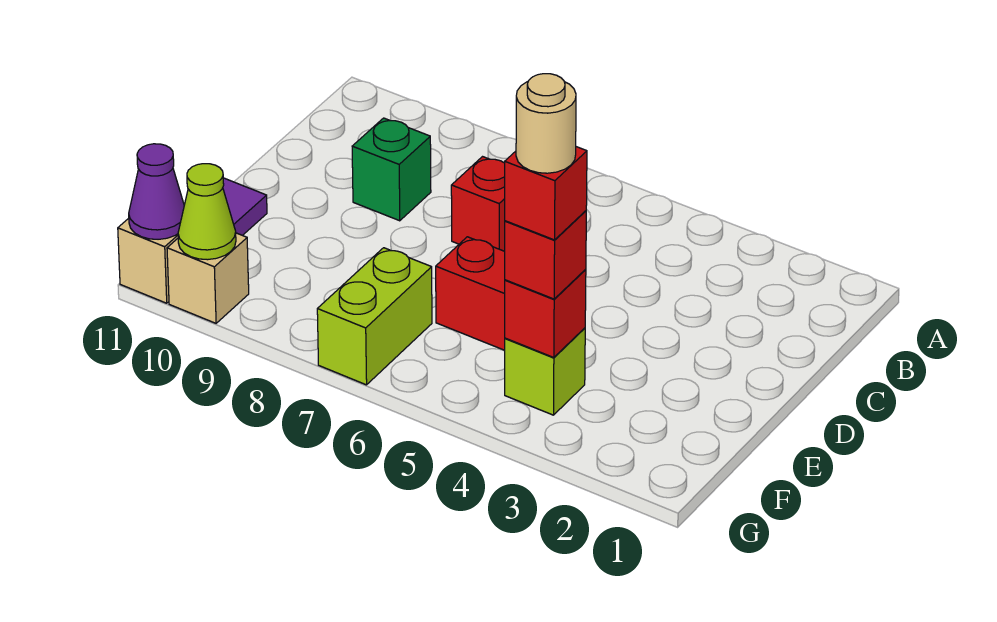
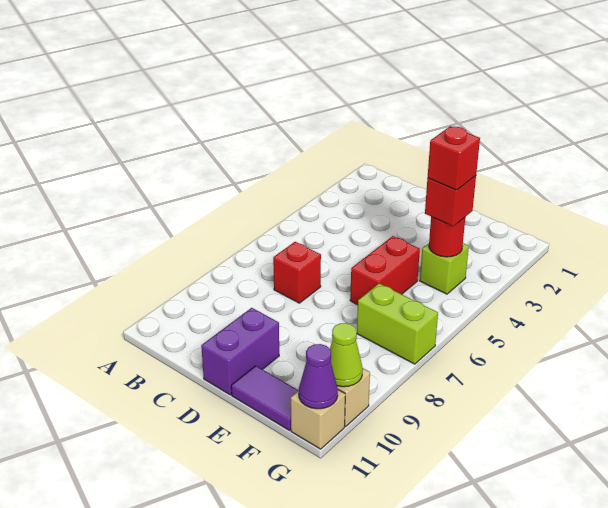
green brick C9 level 1 -> none
none -> purple brick D10:D11 level 1
red brick F4 level 2 -> red round brick F4 level 2
tan round brick F4 level 5 -> none

